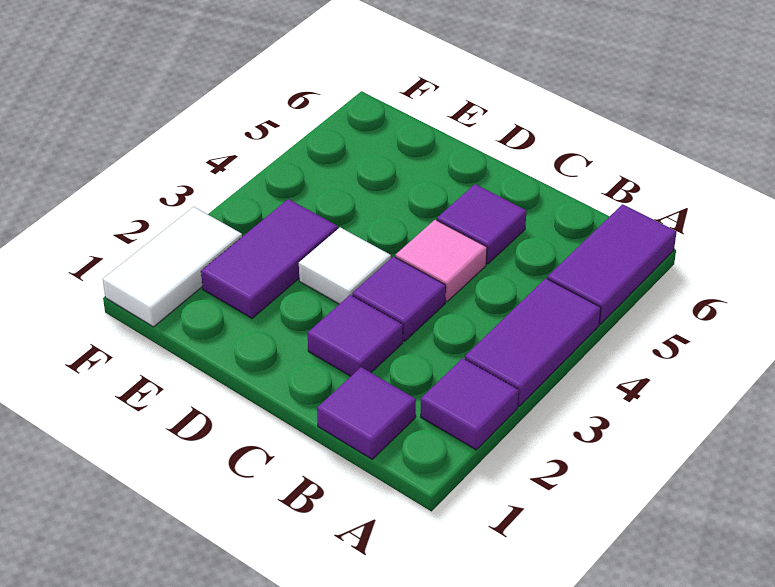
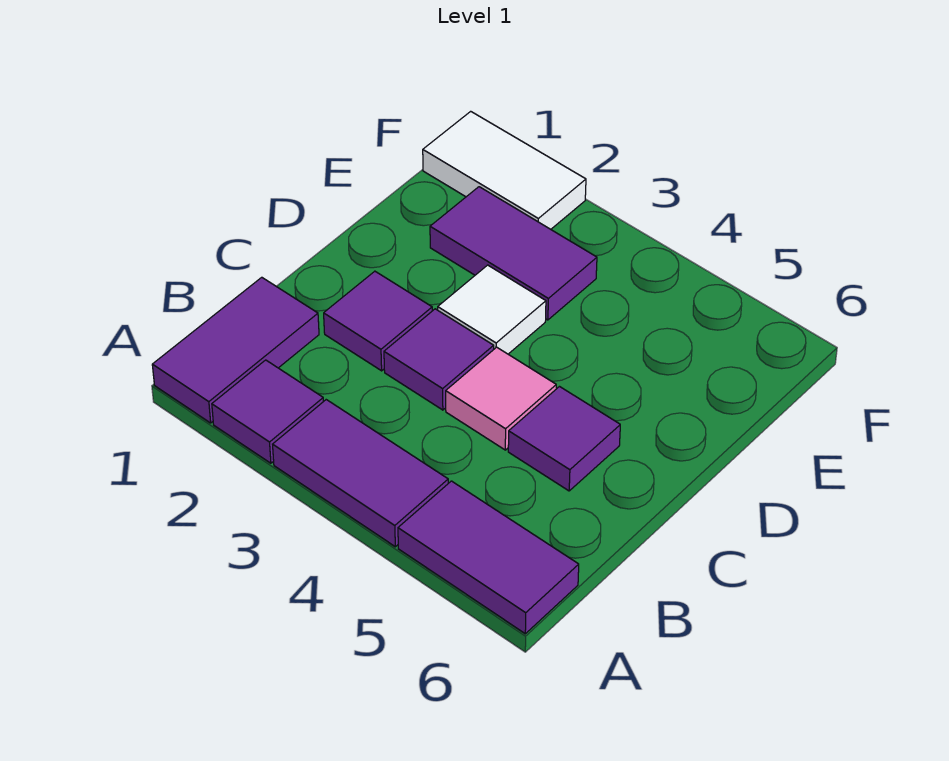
purple tile B1 level 1 -> purple tile A1:B1 level 1

